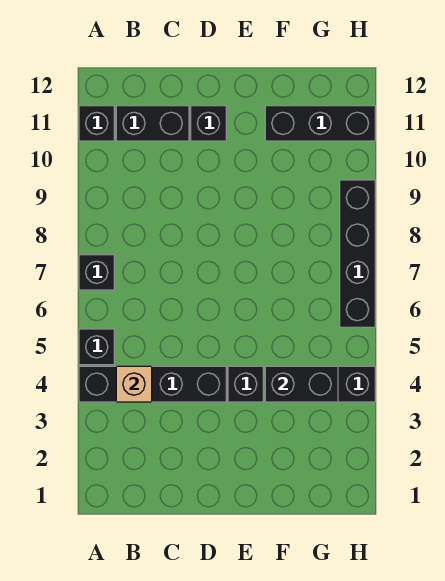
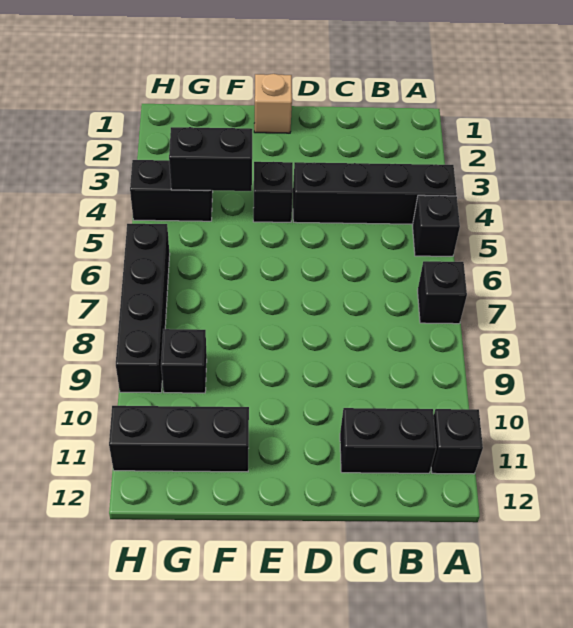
tan brick B4 level 2 -> tan brick E1 level 1
black brick D11 level 1 -> black brick G9 level 1

